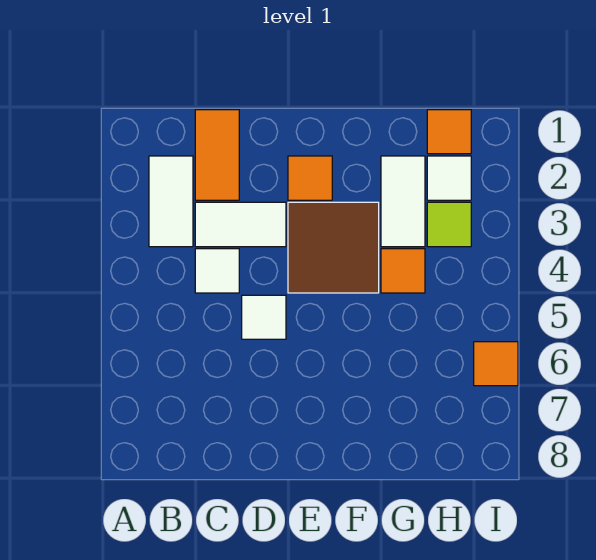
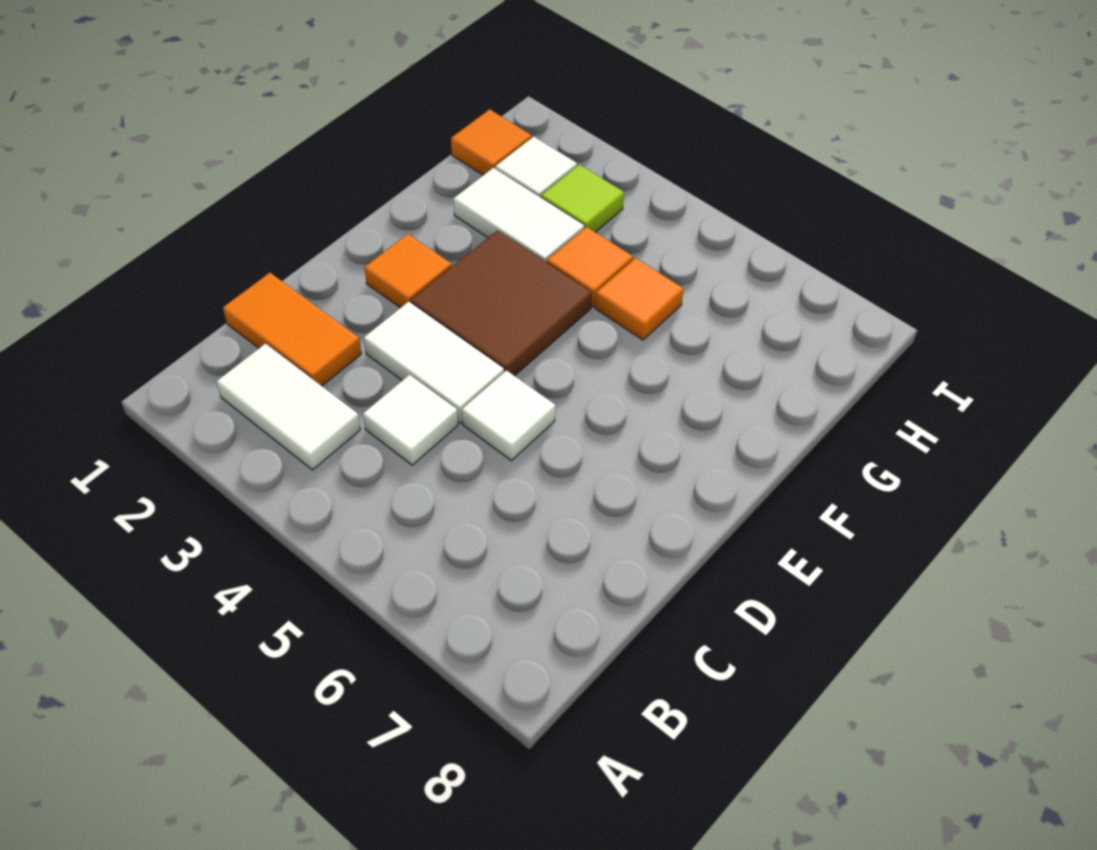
white tile C3:D3 level 1 -> white tile D3:D4 level 1
orange tile I6 level 1 -> orange tile G5 level 1

